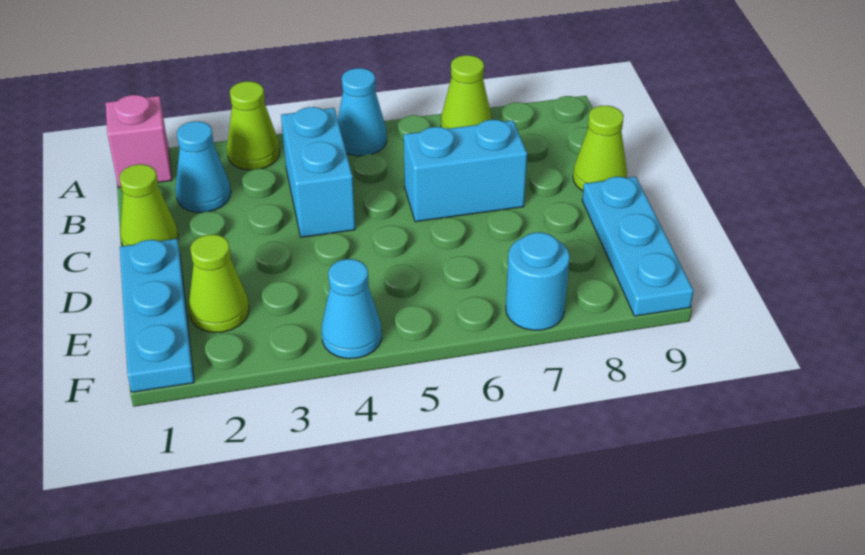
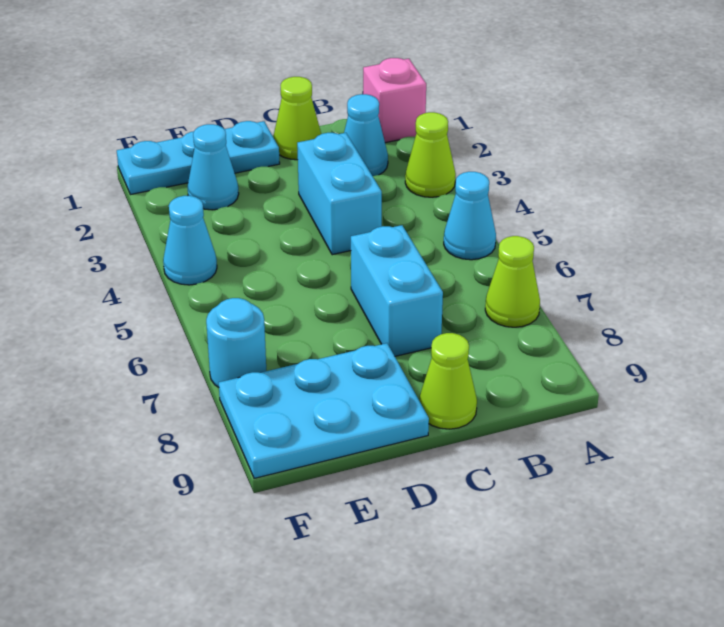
cyan brick B4:C4 level 1 -> cyan brick C3:C4 level 1
cyan plate D9:F9 level 1 -> cyan plate D8:F9 level 1
lime cone E2 level 1 -> cyan cone E2 level 1

